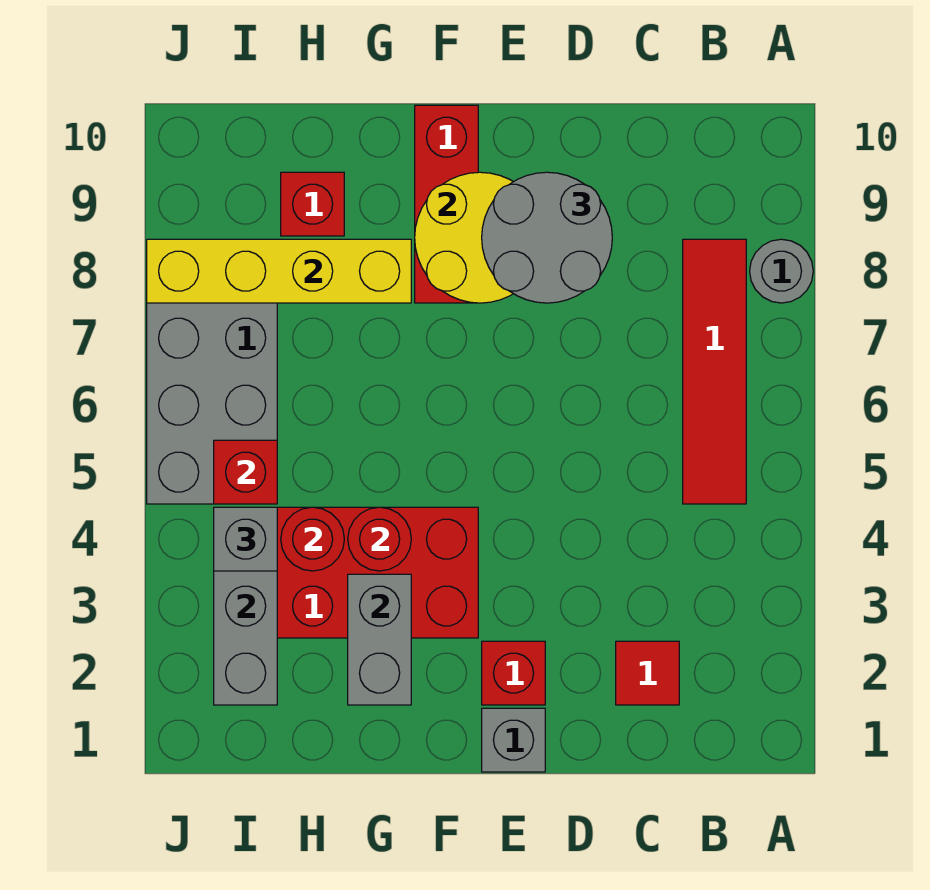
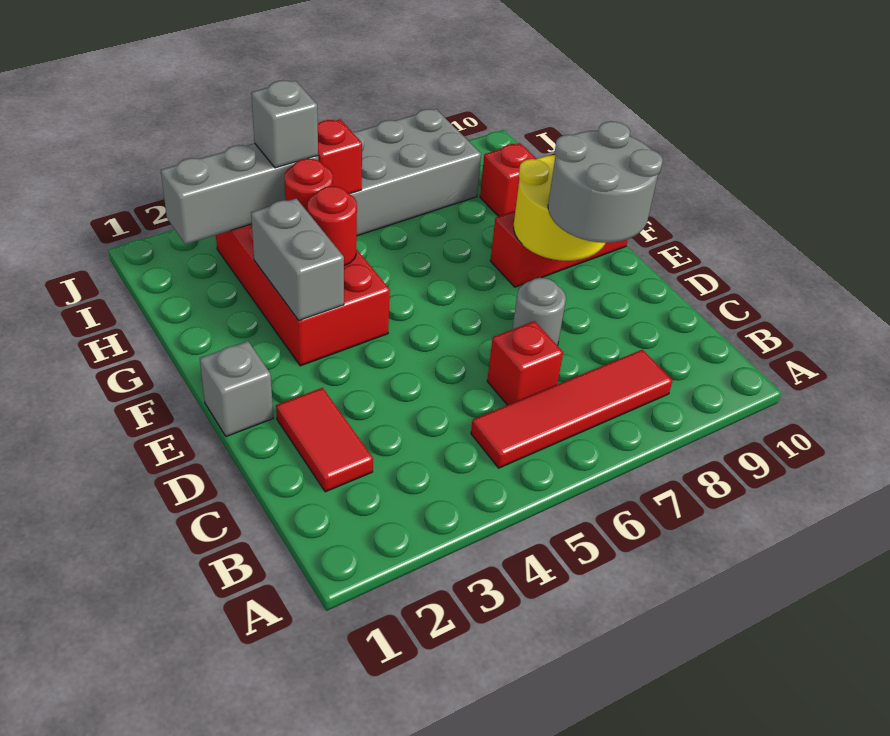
grey round brick A8 level 1 -> grey round brick D7 level 1
red tile C2 level 1 -> red tile C2:D2 level 1
red brick E2 level 1 -> red brick C6 level 1
grey brick G2:G3 level 2 -> grey brick F3:G3 level 2
yellow brick G8:J8 level 2 -> none

